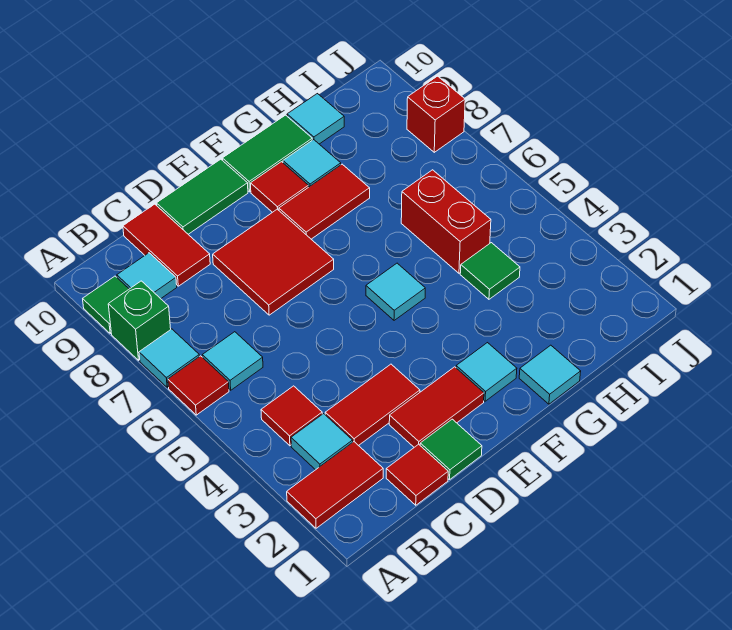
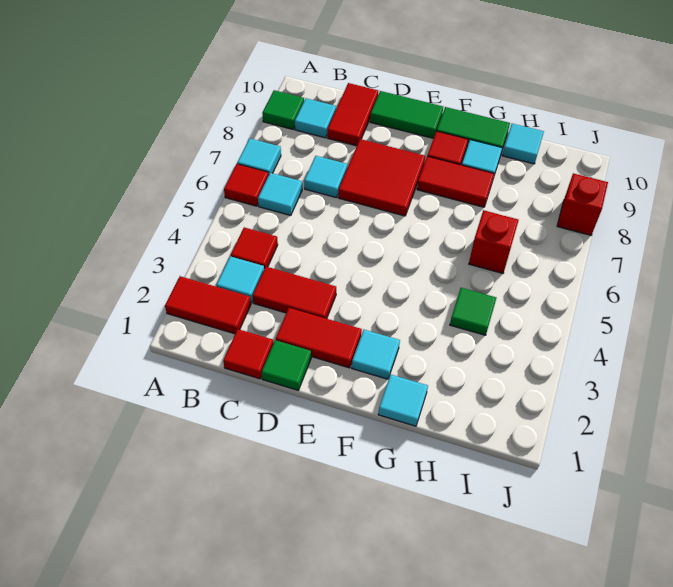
green brick A8 level 1 -> none
cyan tile F5 level 1 -> cyan tile C7 level 1
red brick H5:H6 level 1 -> red brick H6 level 1

